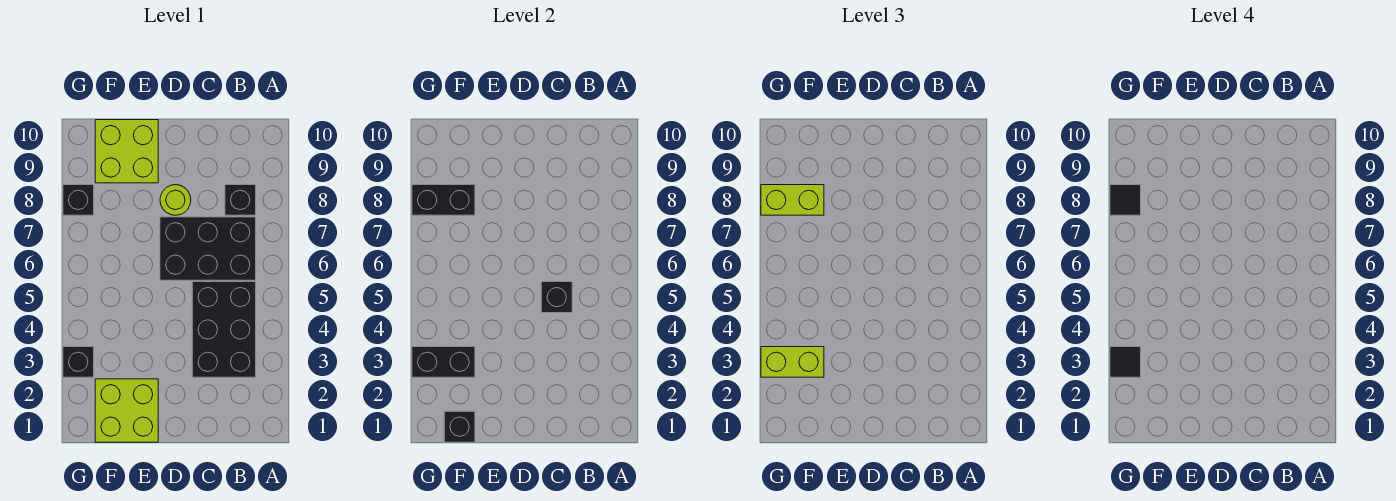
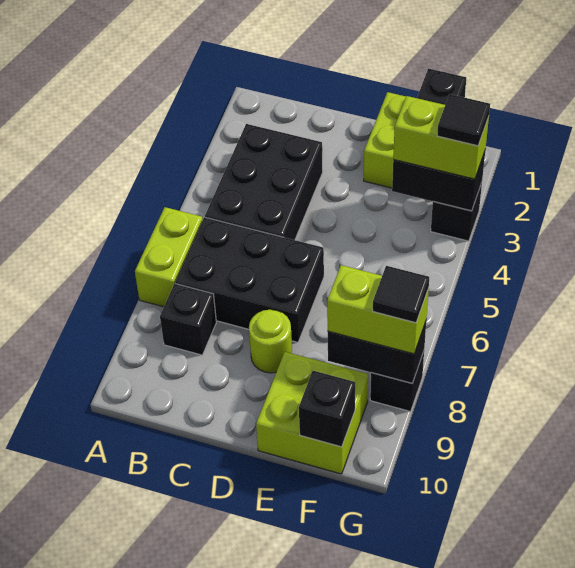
none -> lime brick A6:A7 level 1
black brick C5 level 2 -> black brick F10 level 2

